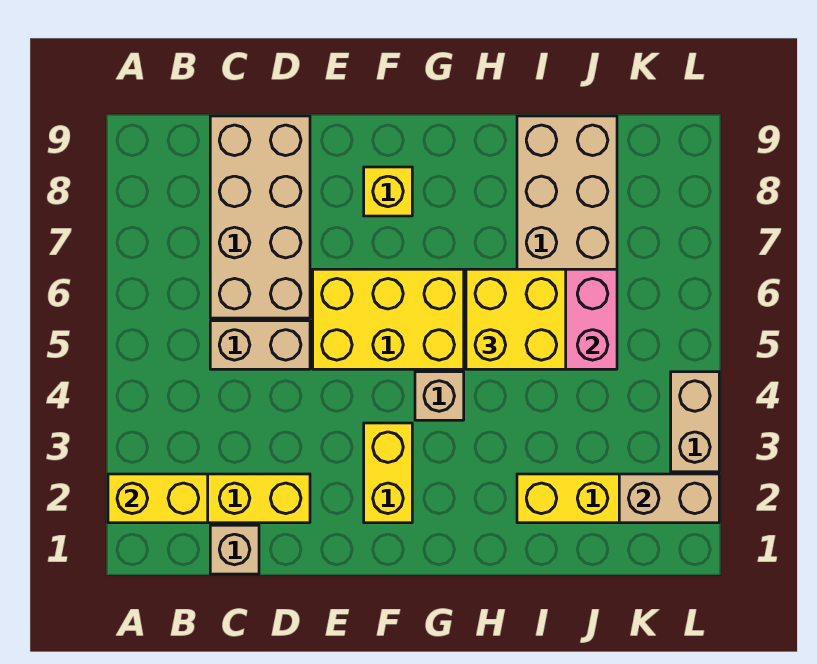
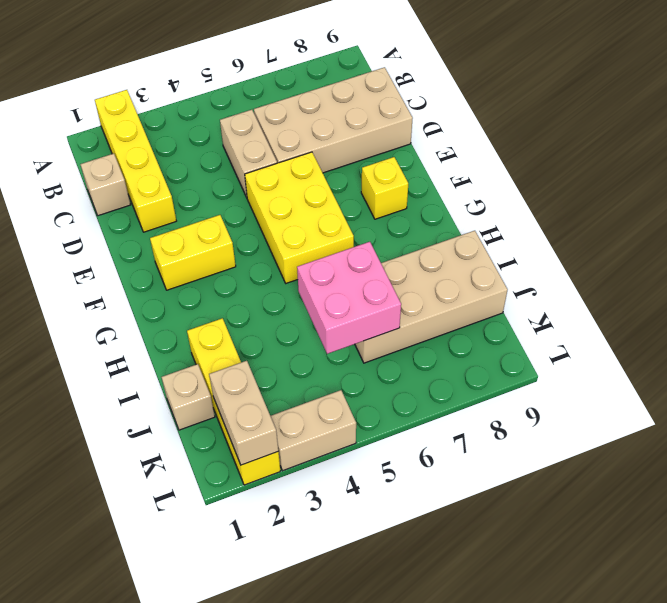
yellow brick A2:B2 level 2 -> none
tan brick G4 level 1 -> tan brick J1 level 1
yellow brick H5:I6 level 3 -> none

